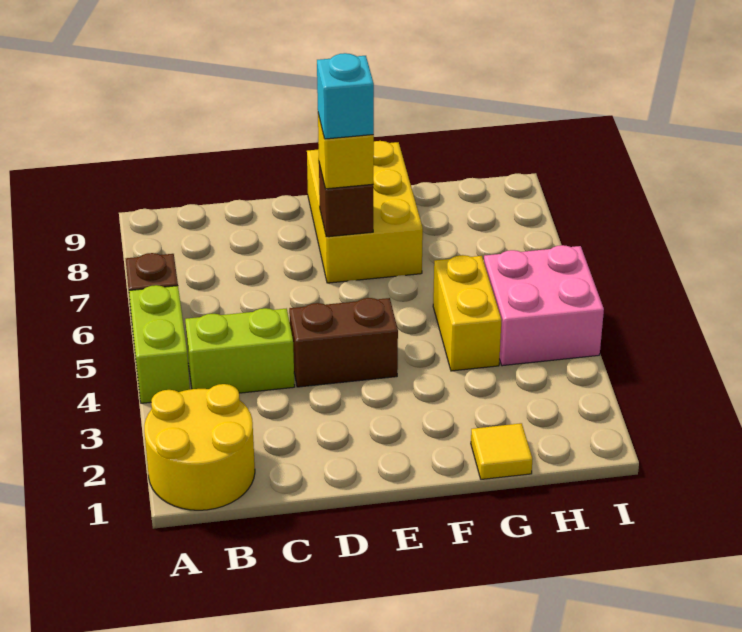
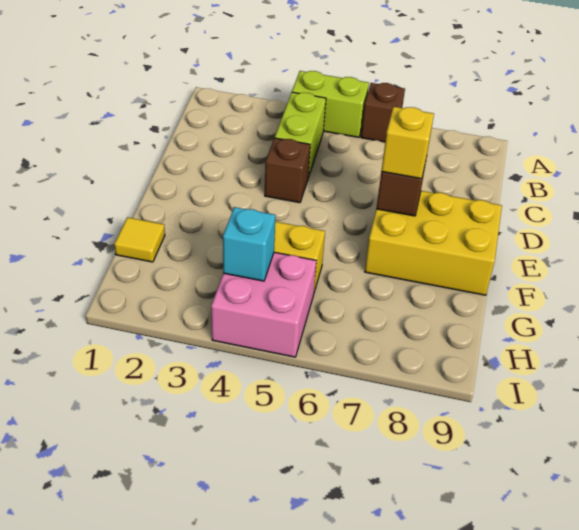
yellow round brick A1:B2 level 1 -> none
brown brick D4:E4 level 1 -> brown brick D4 level 1
cyan brick E7 level 4 -> cyan brick H4 level 2

